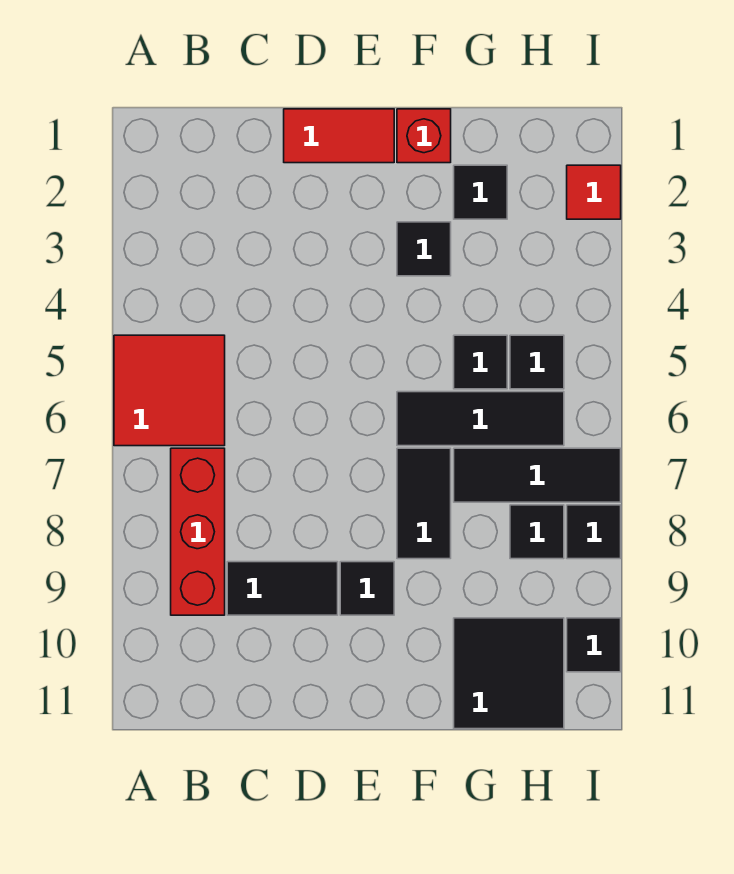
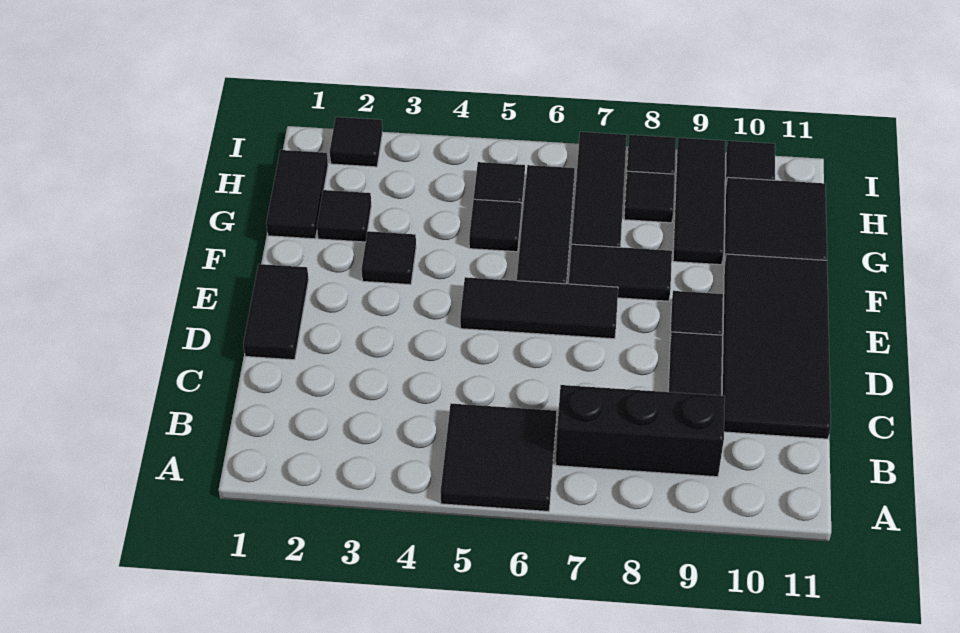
red tile A5:B6 level 1 -> black tile A5:B6 level 1
red brick B7:B9 level 1 -> black brick B7:B9 level 1
none -> black tile C10:F11 level 1
red tile D1:E1 level 1 -> black tile D1:E1 level 1
none -> black tile E5:E7 level 1
red brick F1 level 1 -> none
none -> black tile G1:H1 level 1
none -> black tile G9:I9 level 1
red tile I2 level 1 -> black tile I2 level 1

